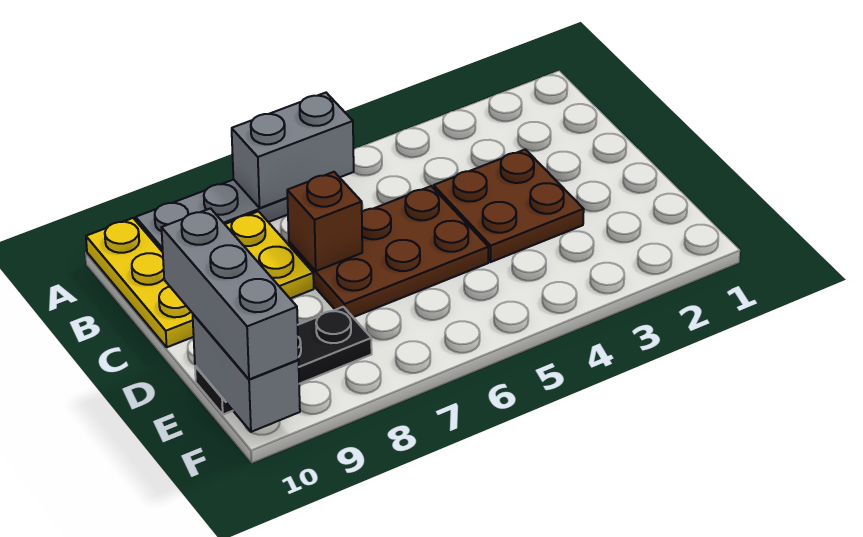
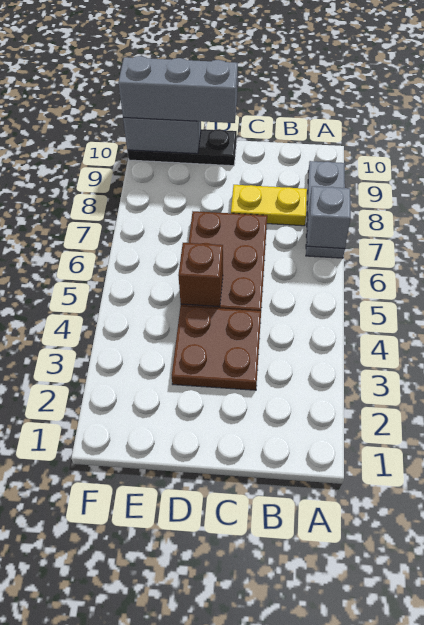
grey brick A6:A7 level 2 -> grey brick A7 level 2
yellow plate A10:C10 level 1 -> none
brown brick C7 level 2 -> brown brick D5 level 2
black plate E8:E10 level 1 -> black plate D10:F10 level 1

